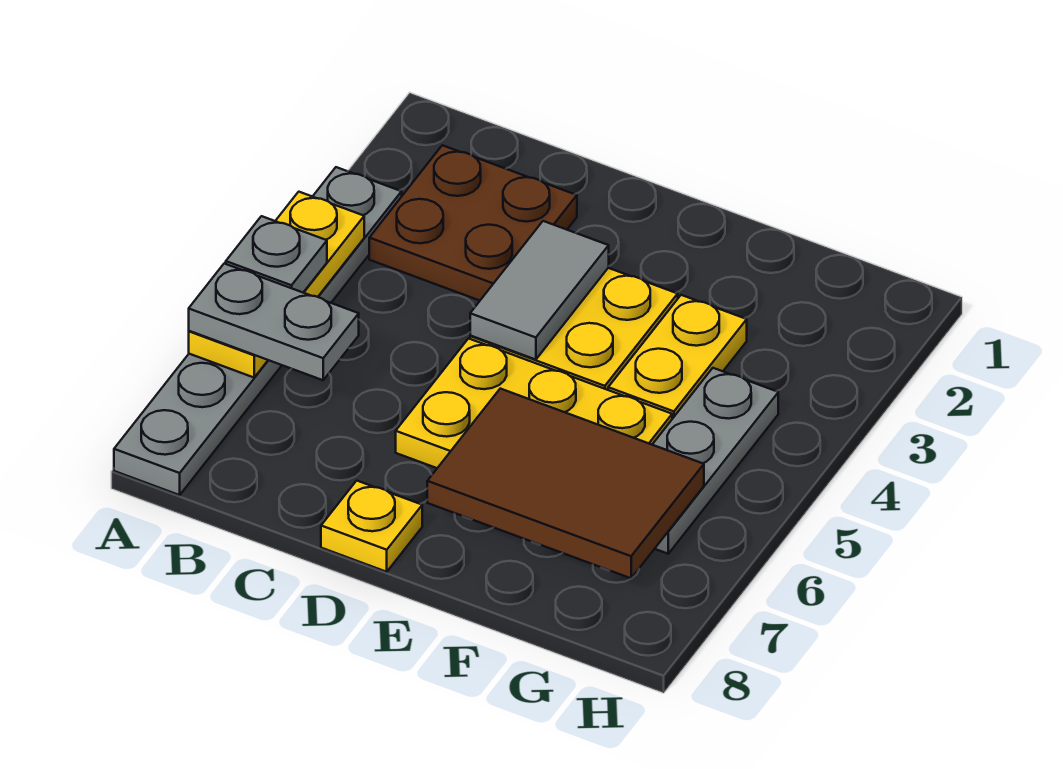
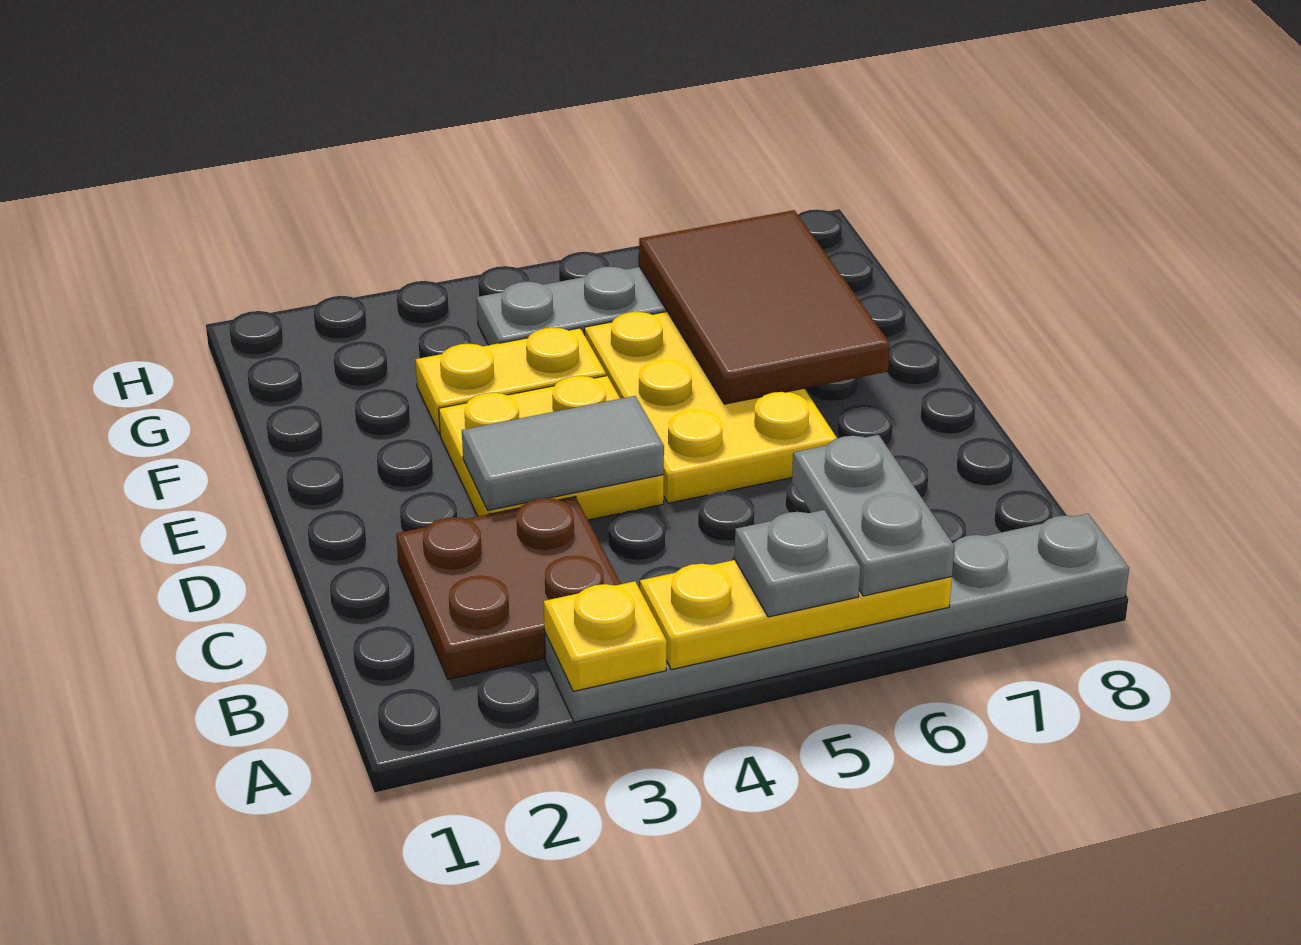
yellow plate D8 level 1 -> yellow plate A3 level 2

